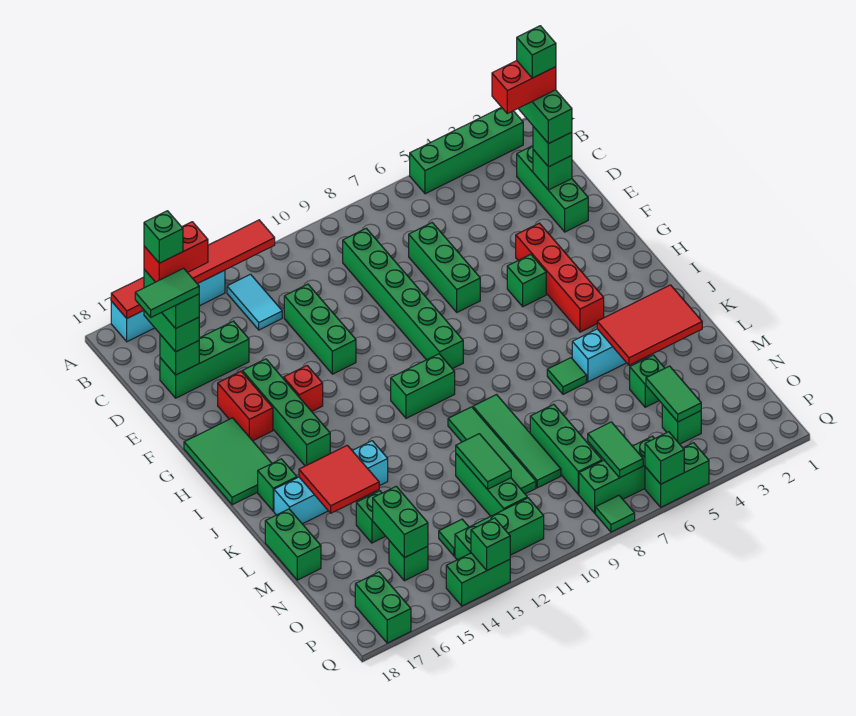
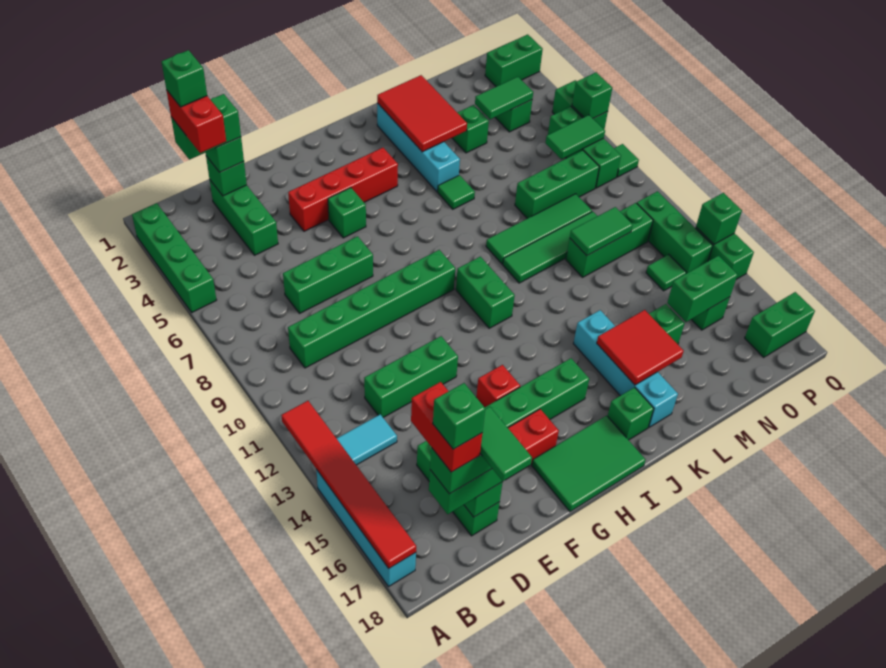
green brick C2:E2 level 1 -> green brick D2:D4 level 1
green brick L18:M18 level 1 -> green brick P2:Q2 level 1

